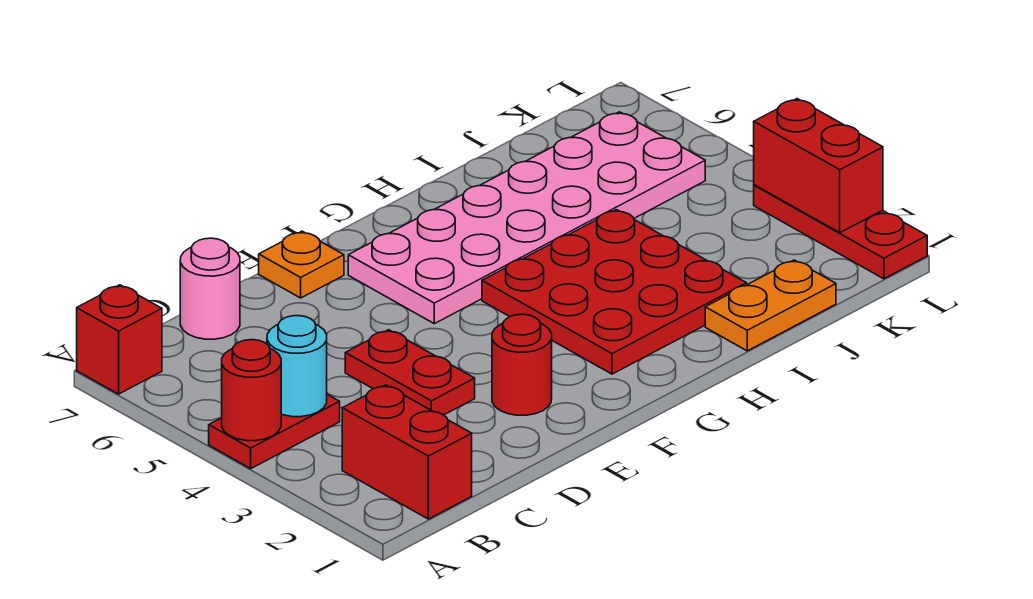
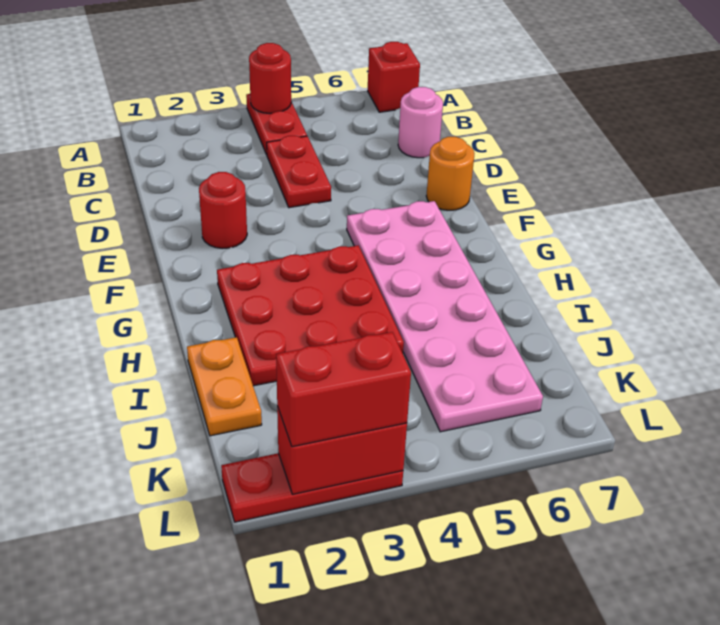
red brick B1:B2 level 1 -> red brick L2:L3 level 3
cyan round brick B4 level 2 -> none
red plate D3:D4 level 1 -> red plate C4:D4 level 1
orange plate E7 level 1 -> orange round brick E7 level 1

